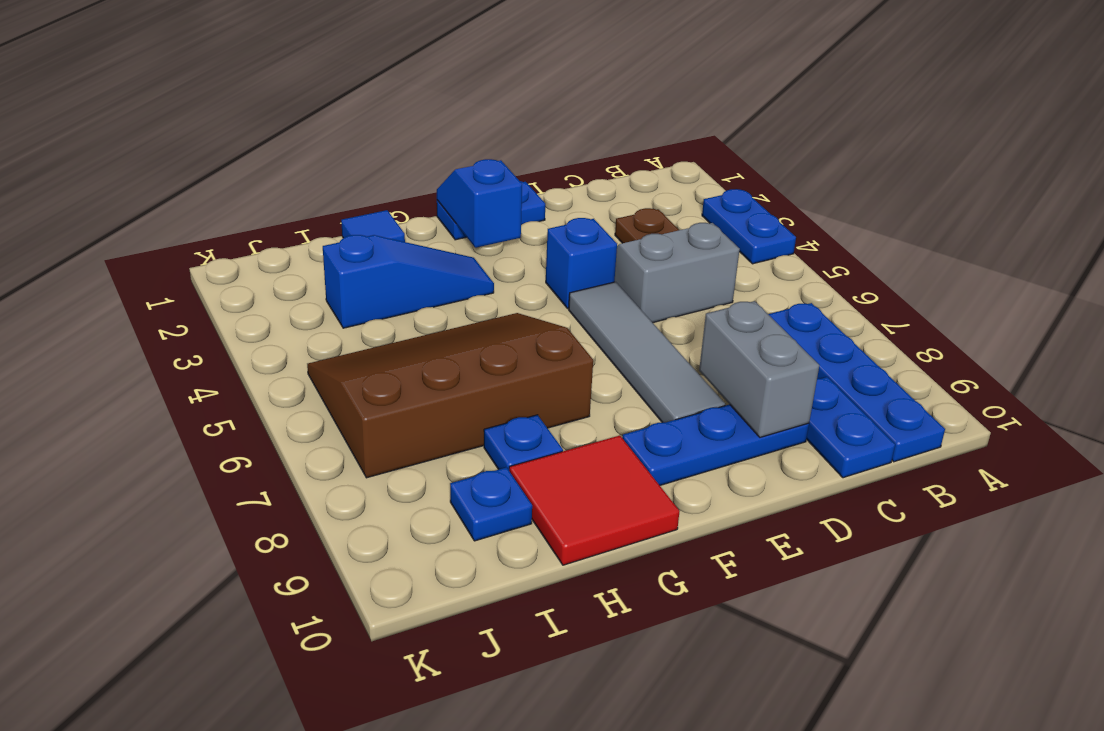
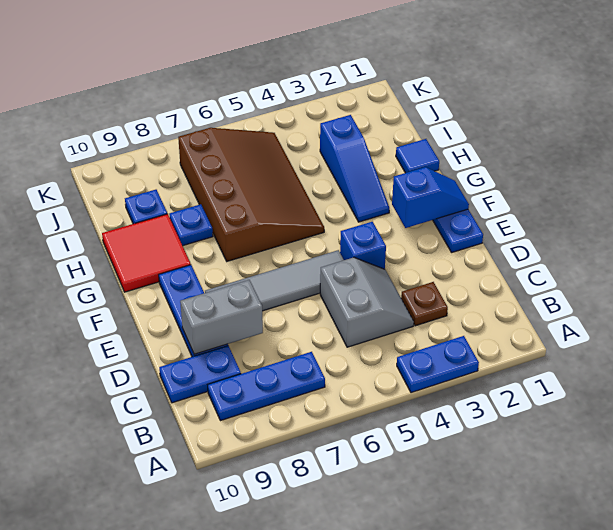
blue plate B7:B10 level 1 -> blue plate B7:B9 level 1

